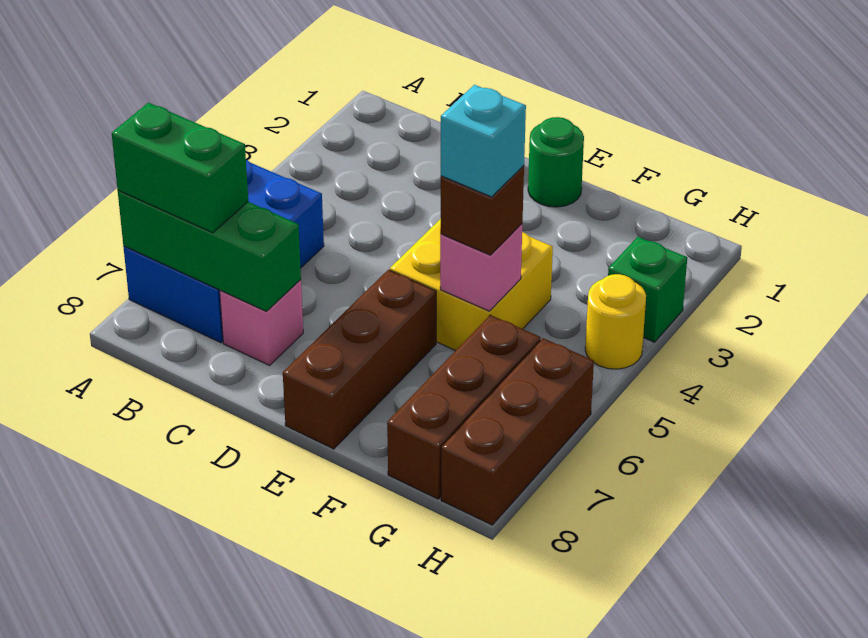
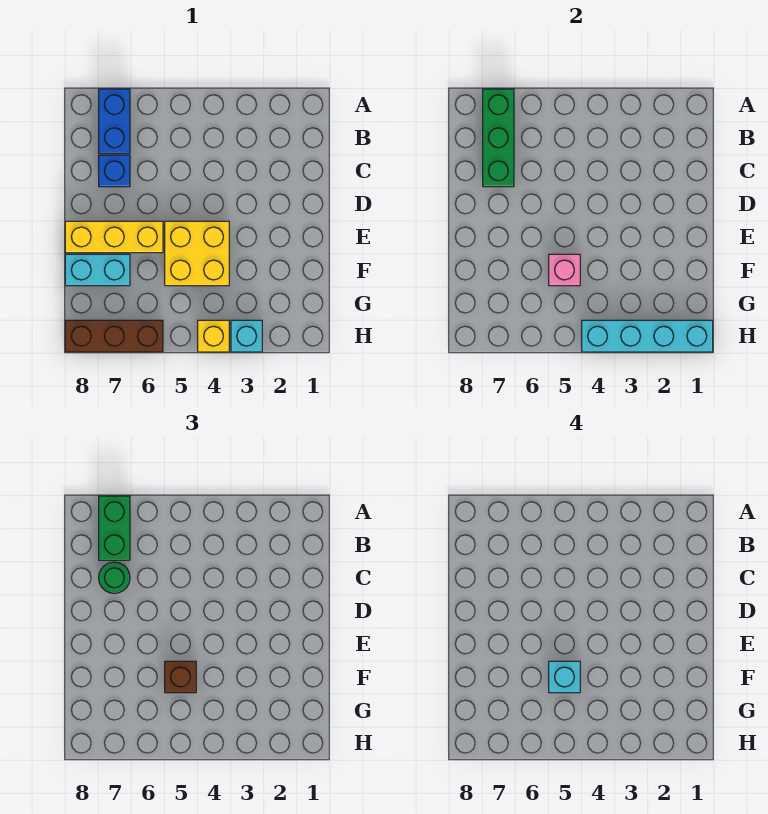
blue brick A5:B7 level 1 -> blue brick A7:B7 level 1
pink brick C7 level 1 -> blue brick C7 level 1
green round brick E1 level 1 -> green round brick C7 level 3
brown brick E6:E8 level 1 -> yellow brick E6:E8 level 1
none -> cyan brick F7:F8 level 1
brown brick G6:G8 level 1 -> none
none -> cyan brick H1:H4 level 2
green brick H3 level 1 -> cyan brick H3 level 1
yellow round brick H4 level 1 -> yellow brick H4 level 1

